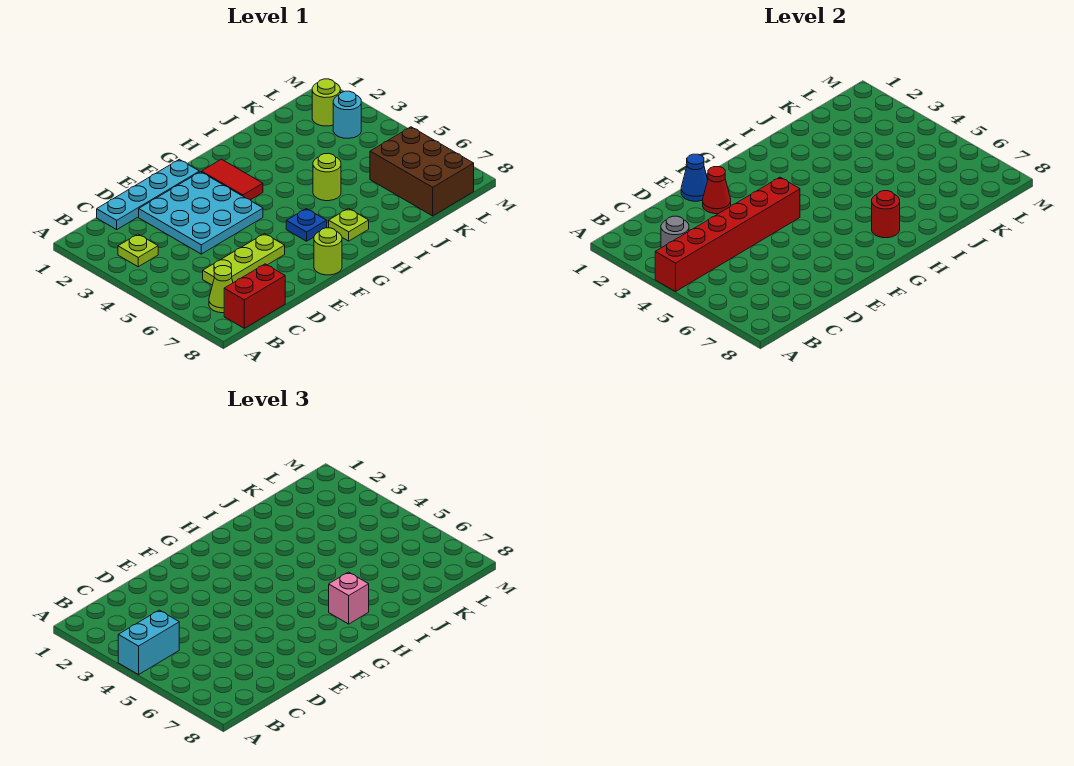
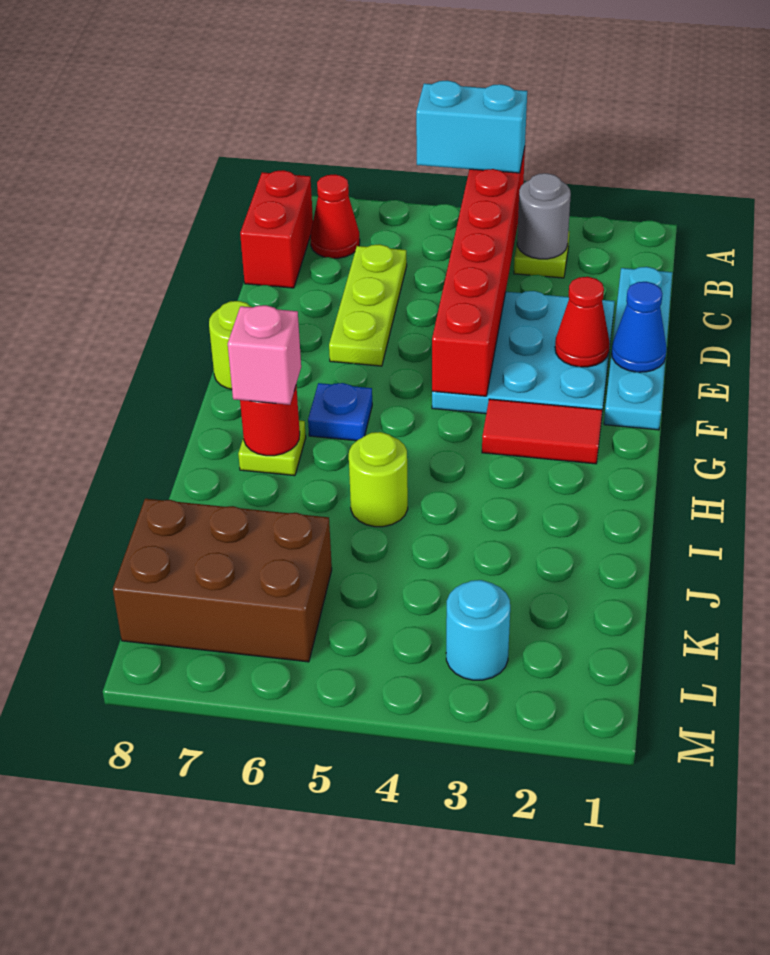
cyan brick A4:B4 level 3 -> cyan brick A4:A5 level 3
lime cone B7 level 1 -> red cone B7 level 1
lime round brick L2 level 1 -> none

